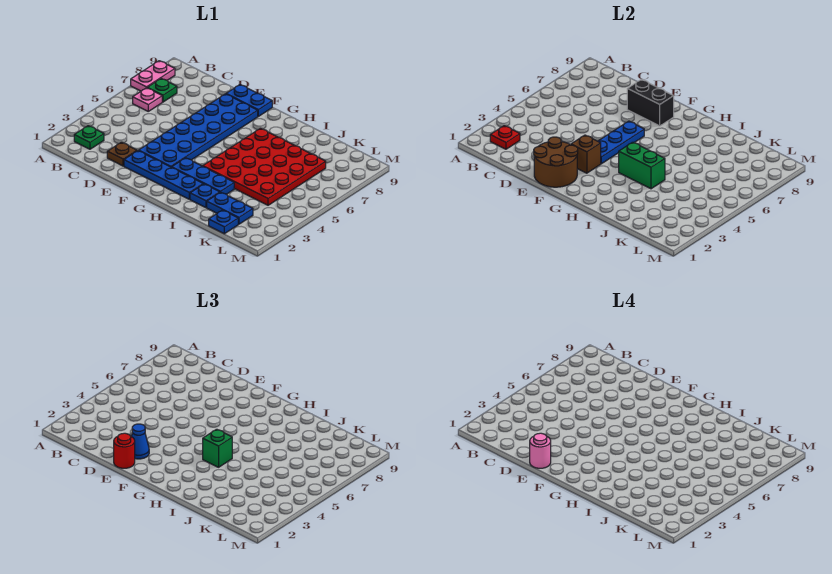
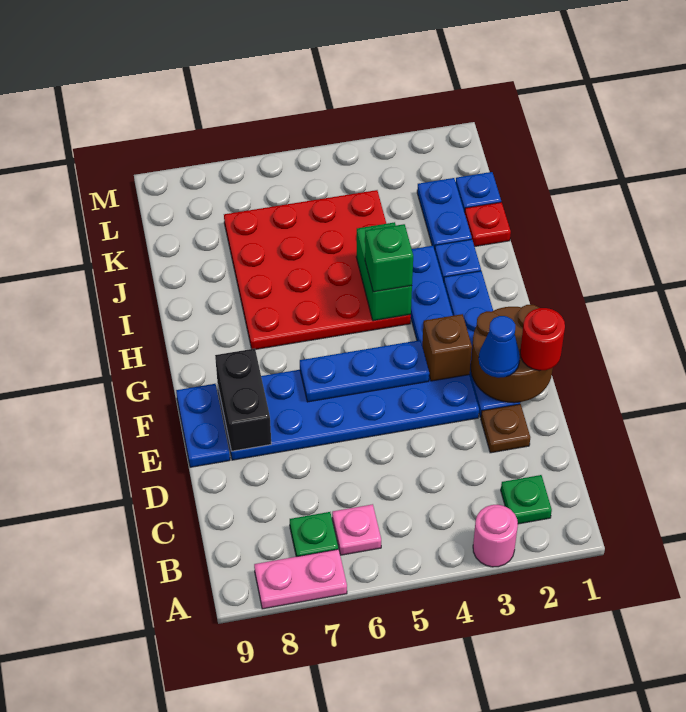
red plate B2 level 2 -> red plate J1 level 1
pink round brick E1 level 4 -> pink round brick A3 level 1

